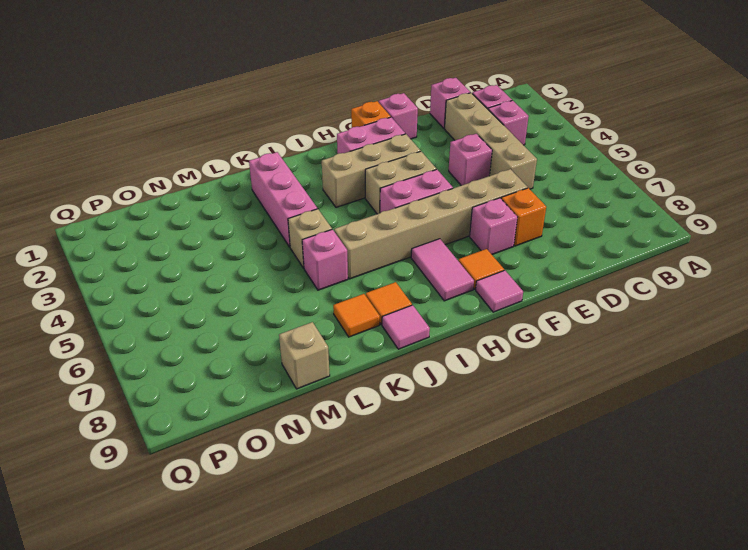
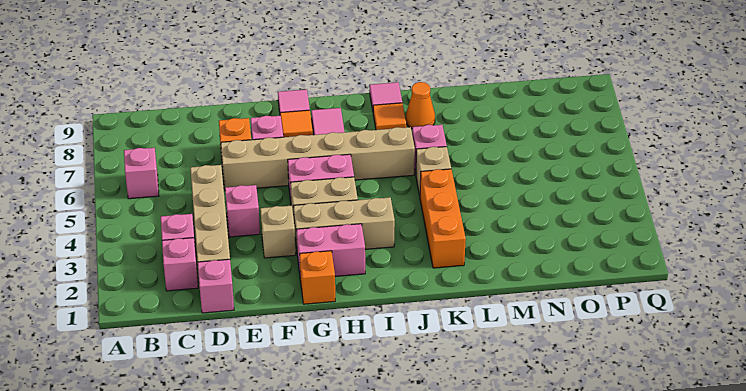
pink brick F1 level 1 -> pink brick B6 level 1
pink brick K2:K4 level 1 -> orange brick K2:K4 level 1
orange tile K8 level 1 -> orange cone K8 level 1
tan brick M9 level 1 -> tan brick F3 level 1

